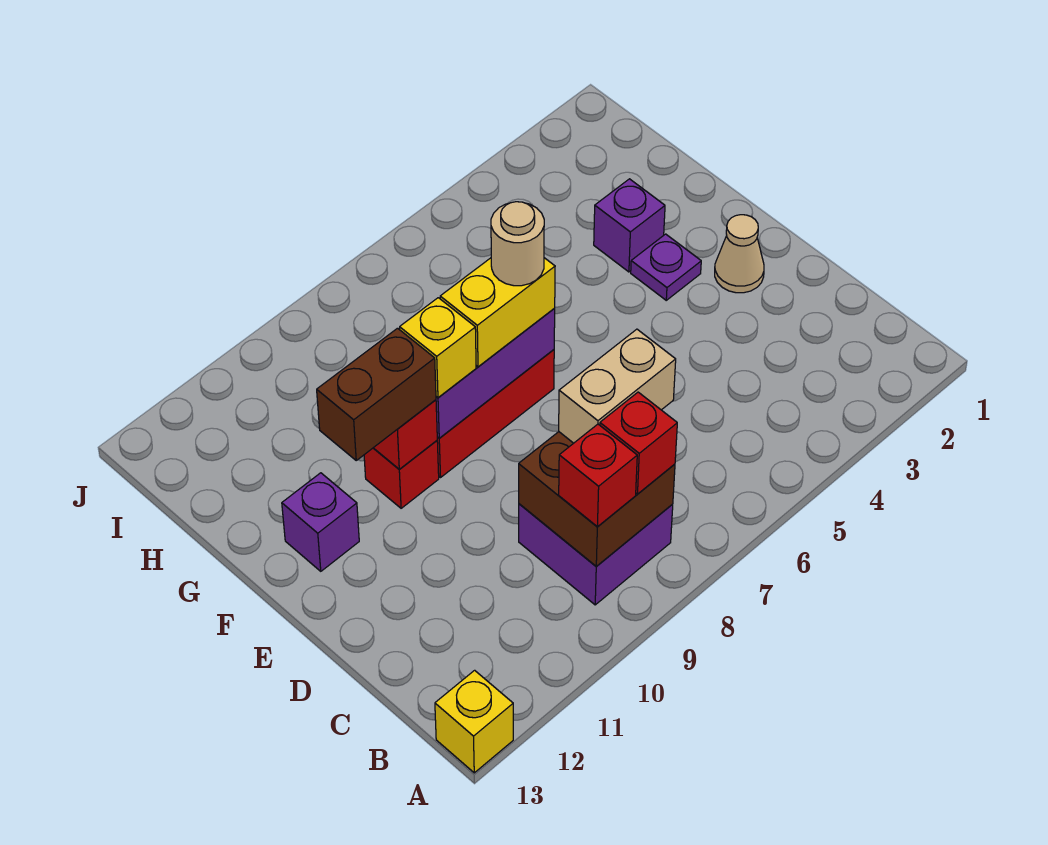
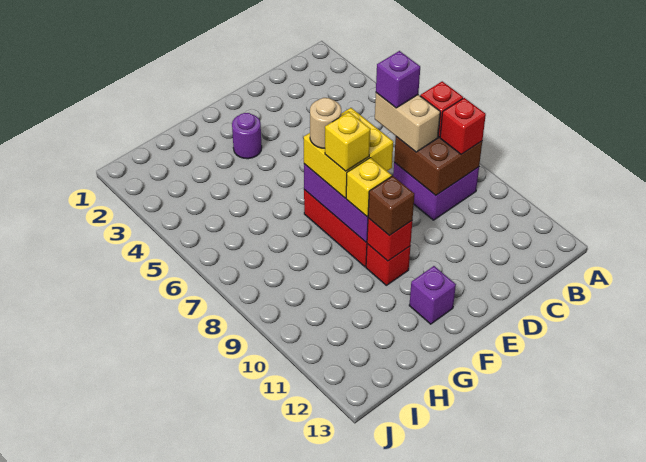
yellow brick A13 level 1 -> yellow brick F8 level 4
tan cone E2 level 1 -> none
purple plate F3 level 1 -> purple round brick F3 level 1
yellow brick F7:F8 level 3 -> yellow brick E7:F8 level 3
brown brick F10:F11 level 3 -> brown brick F10 level 3
purple brick G3 level 1 -> purple brick C7 level 4

